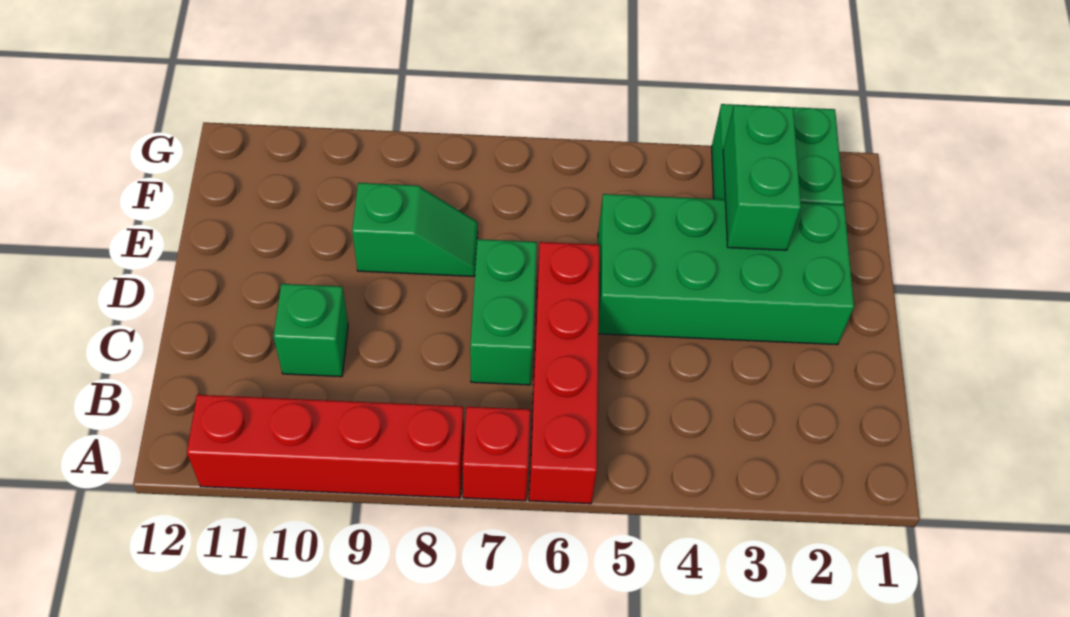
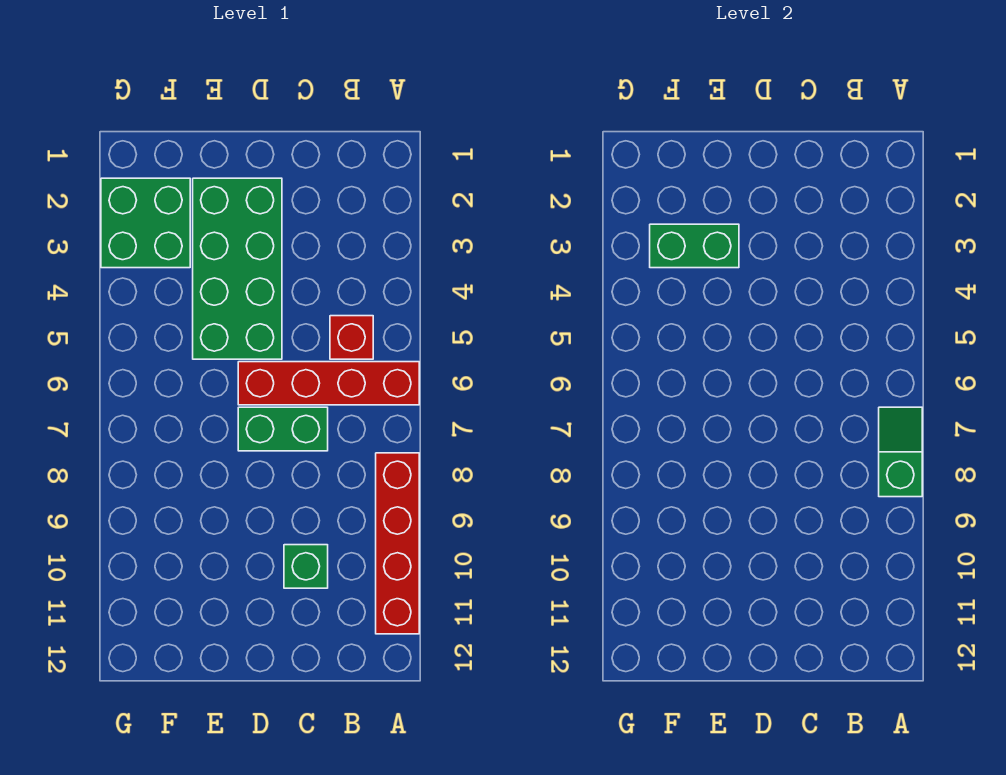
red brick A7 level 1 -> red brick B5 level 1
green slope E8:E9 level 1 top 9 -> green slope A7:A8 level 2 top 8

